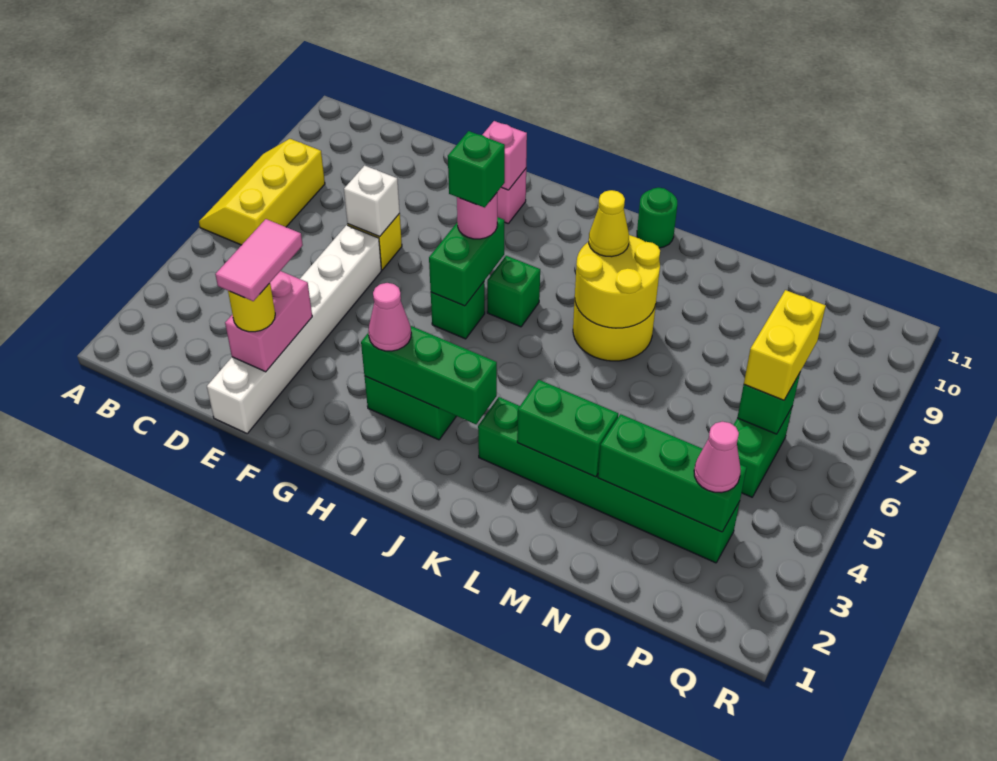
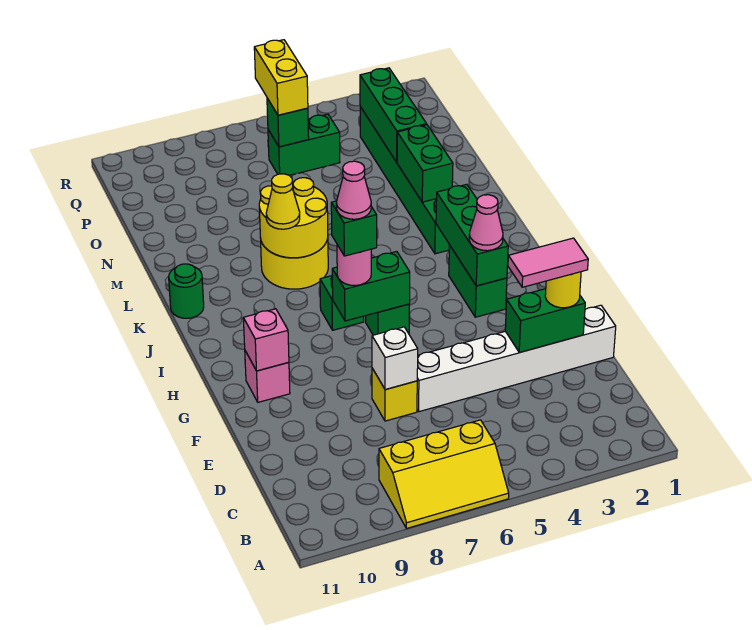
pink brick E2:E3 level 2 -> green brick E2:E3 level 2
pink cone P3 level 3 -> pink cone H7 level 5
yellow brick P6:P7 level 3 -> yellow brick P6:Q6 level 3

